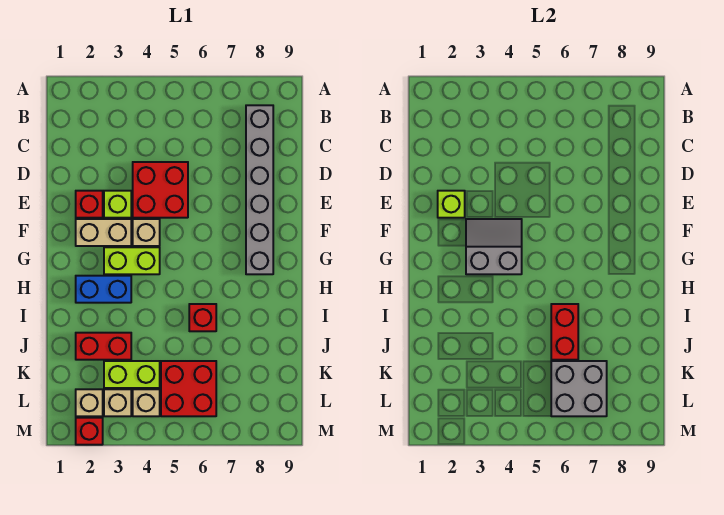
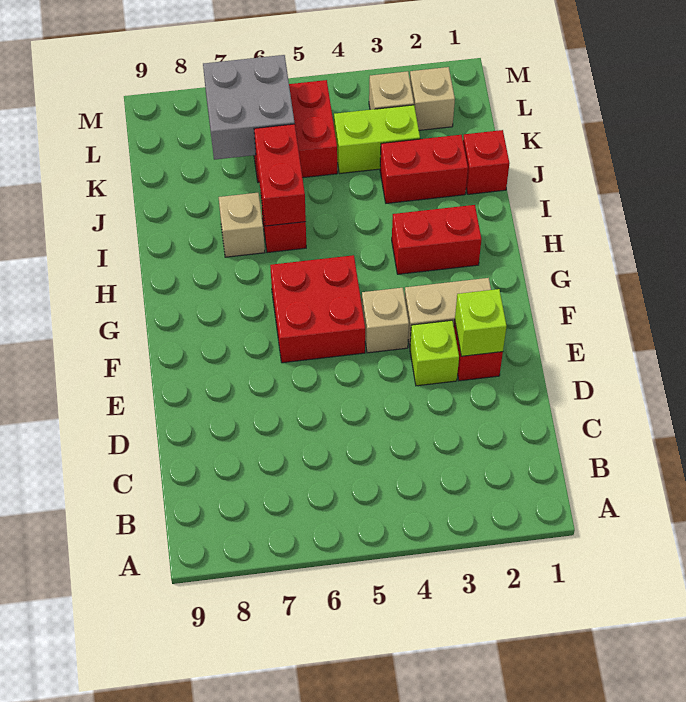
grey brick B8:G8 level 1 -> none
red brick D4:E5 level 1 -> red brick F5:G6 level 1
grey slope F3:G4 level 2 top G -> none
lime brick G3:G4 level 1 -> none
blue brick H2:H3 level 1 -> red brick H2:H3 level 1
tan brick L4 level 1 -> tan brick I7 level 1
red brick M2 level 1 -> red brick J1 level 1

